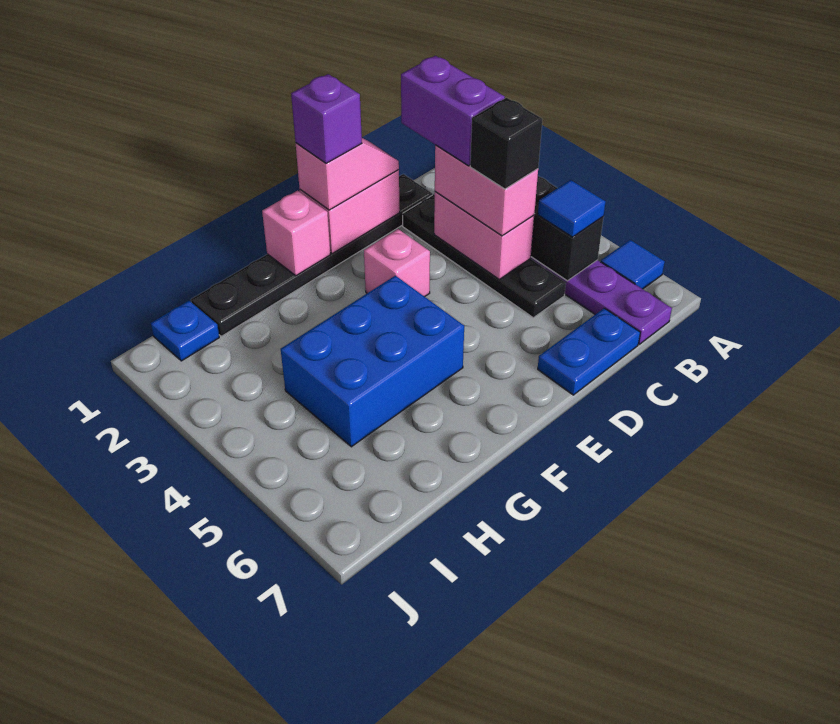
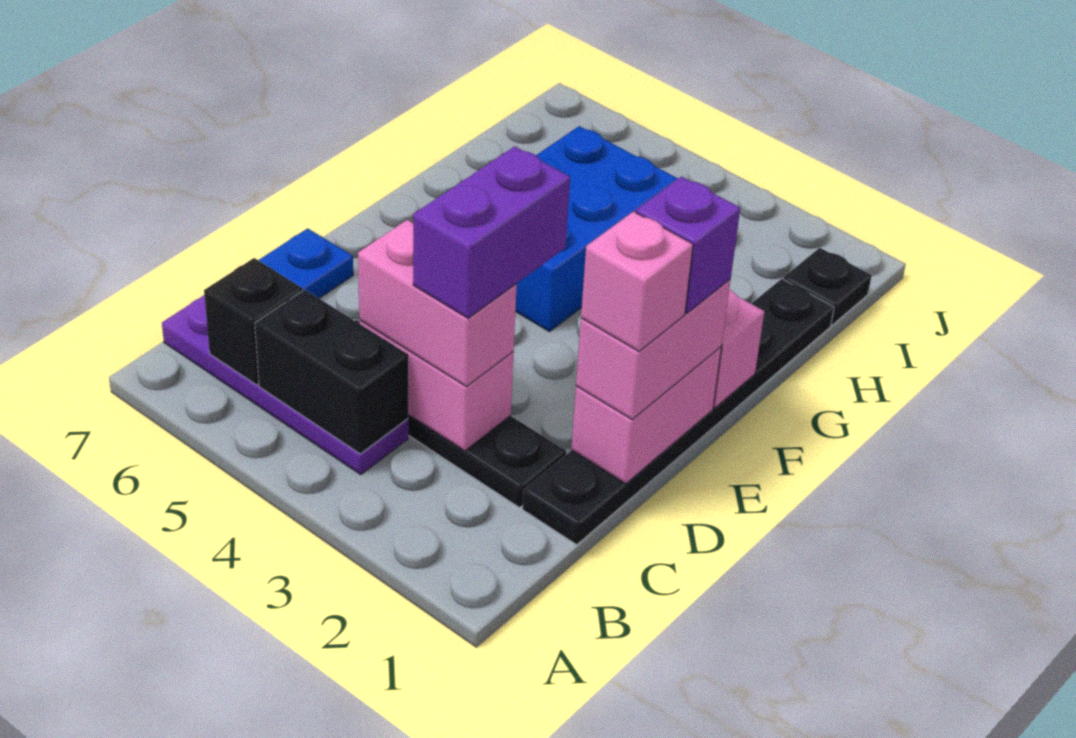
blue tile A6 level 1 -> none
blue tile B5 level 3 -> none
purple brick C2:C3 level 4 -> purple brick C3:D3 level 4
black brick C4 level 4 -> black brick B6 level 2
pink slope D1:E1 level 3 top E -> pink brick D1:E1 level 3
pink brick E3 level 1 -> pink brick D1 level 4
blue plate I1 level 1 -> black plate I1 level 1

